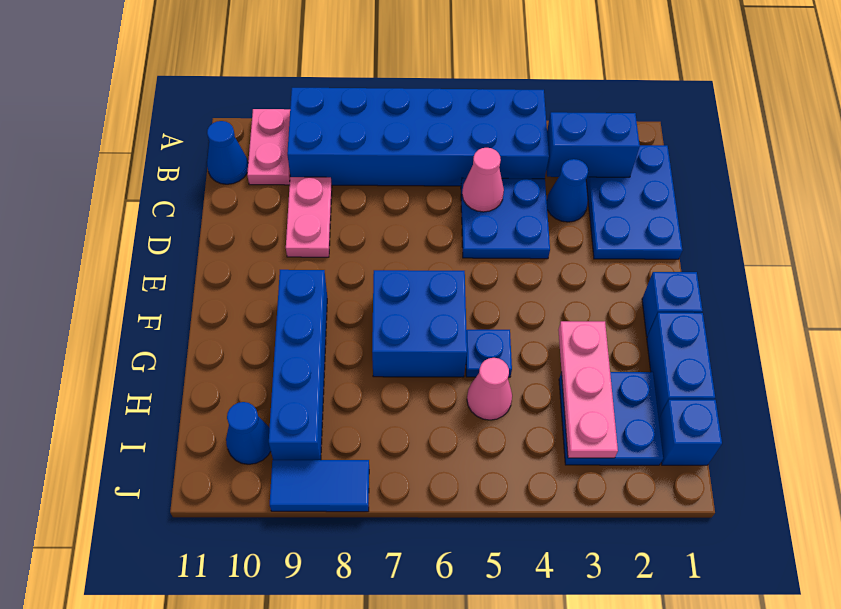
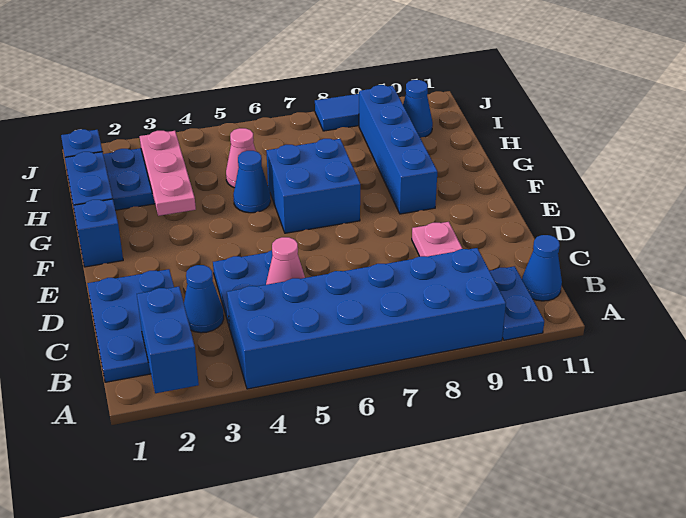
pink plate A10:B10 level 1 -> blue plate A10:B10 level 1
blue brick B2:B3 level 2 -> blue brick A2:B2 level 2
blue plate G5 level 1 -> blue cone G5 level 1

